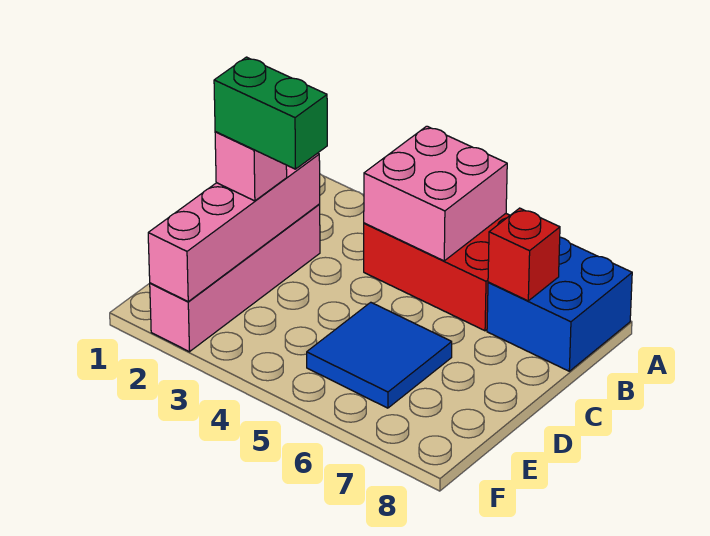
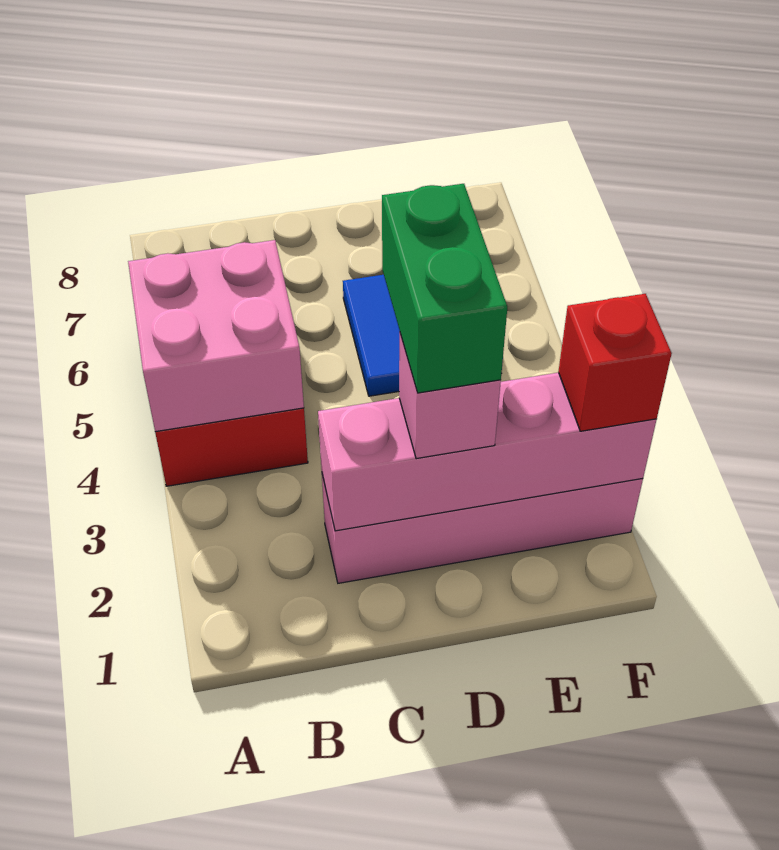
blue brick A7:B8 level 1 -> none
red brick B7 level 2 -> red brick F2 level 3

